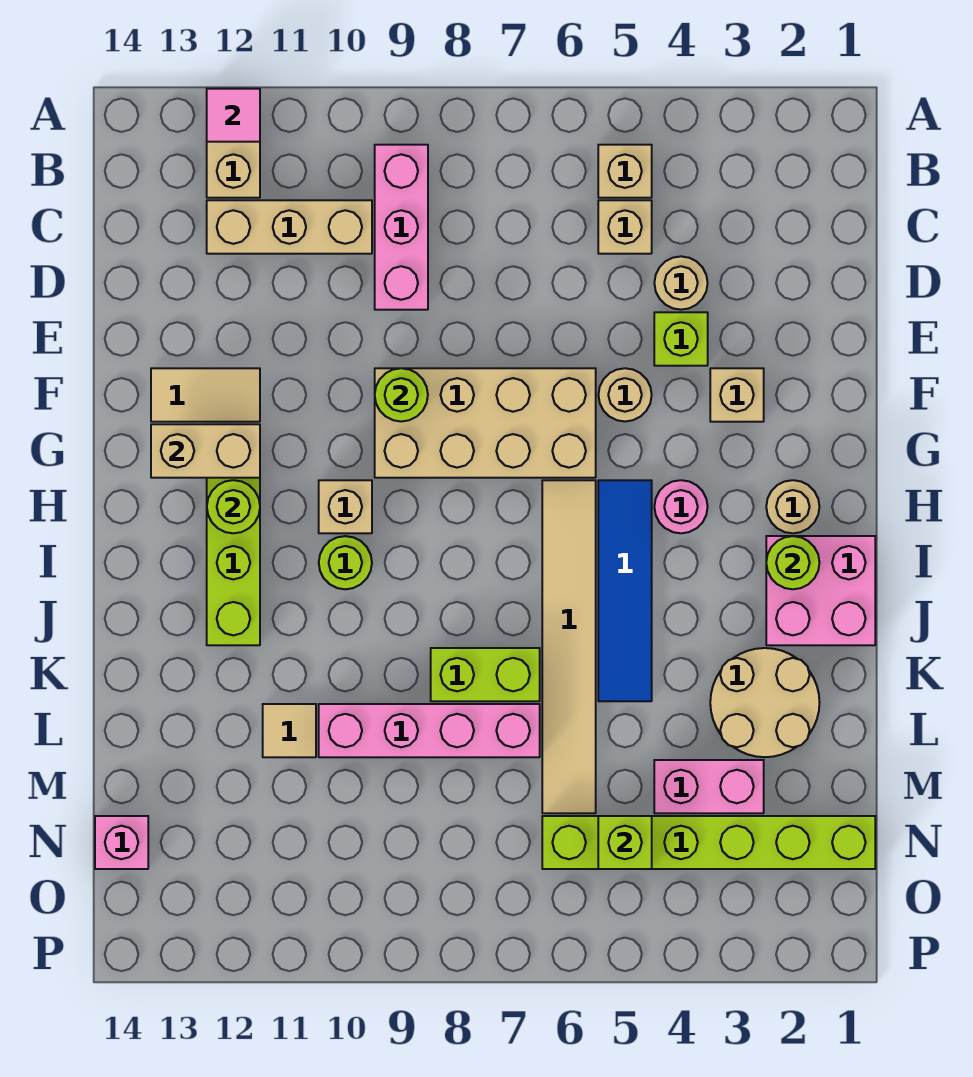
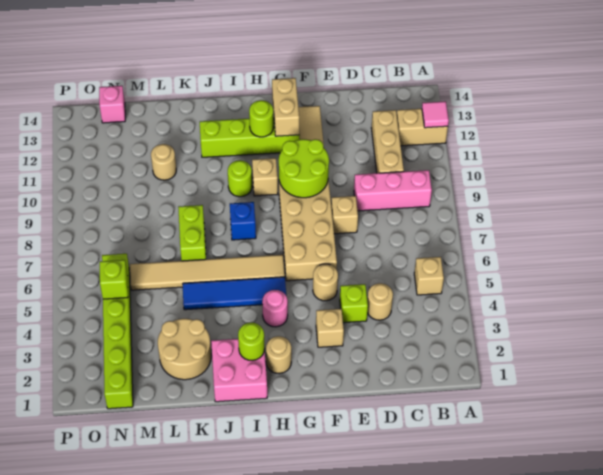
tan brick C5 level 1 -> tan brick E8 level 1
lime round brick F9 level 2 -> lime round brick F9:G10 level 2
none -> blue brick I8 level 1
pink brick L7:L10 level 1 -> none
tan tile L11 level 1 -> tan round brick L11 level 1
pink brick M3:M4 level 1 -> none

